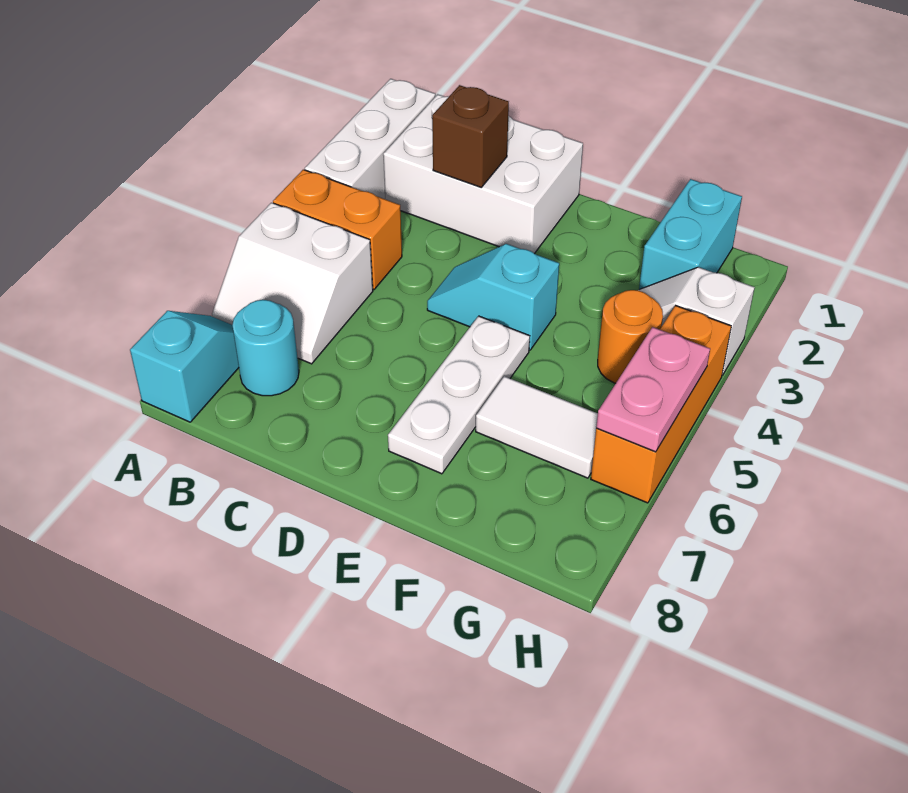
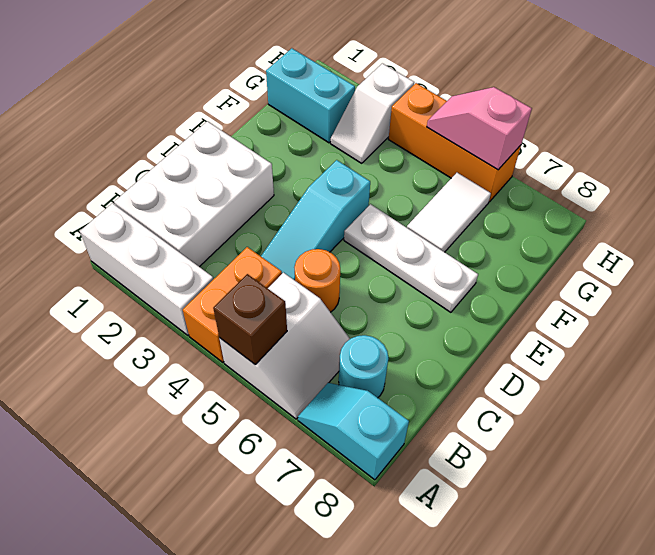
brown brick C2 level 2 -> brown brick A5 level 2
cyan slope D4:E4 level 1 top E -> cyan slope C4:E4 level 1 top E
orange round brick G4 level 1 -> orange round brick C5 level 1
pink plate H5:H6 level 2 -> pink slope H5:H6 level 2 top 6

